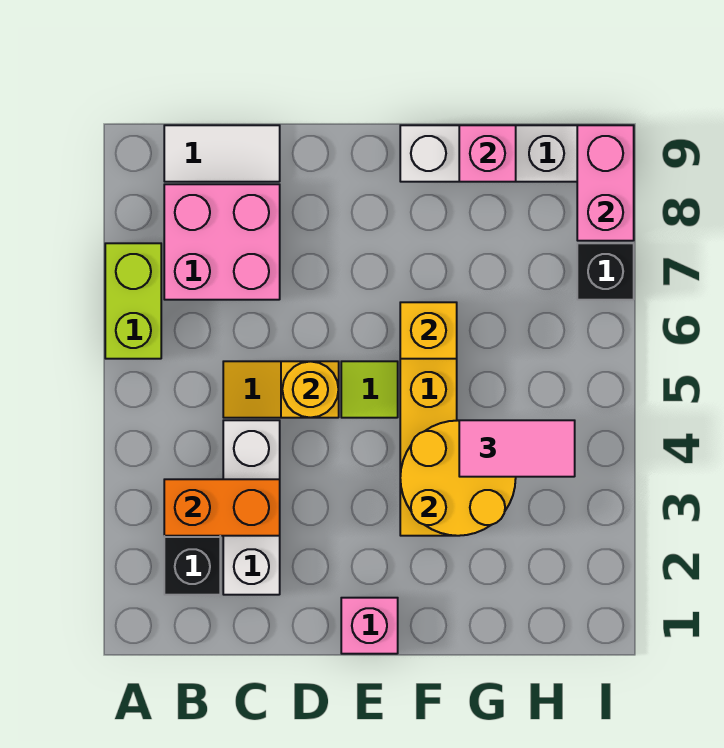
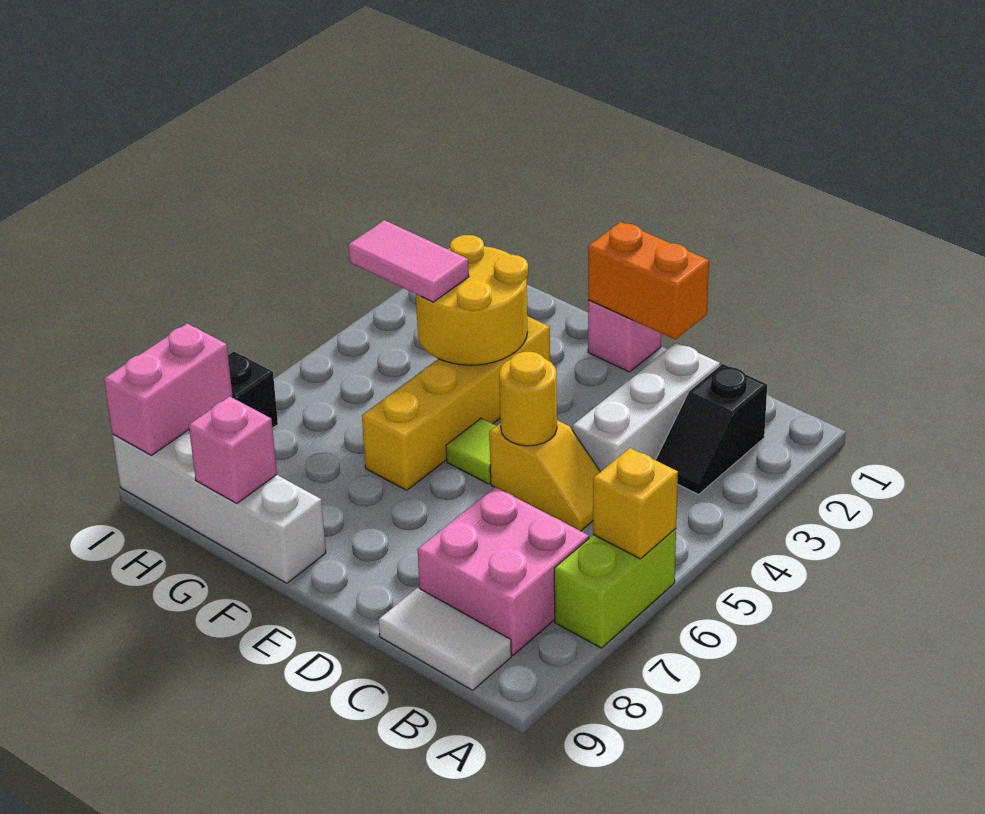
orange brick B3:C3 level 2 -> orange brick D1:E1 level 2
yellow brick F6 level 2 -> yellow brick A6 level 2

